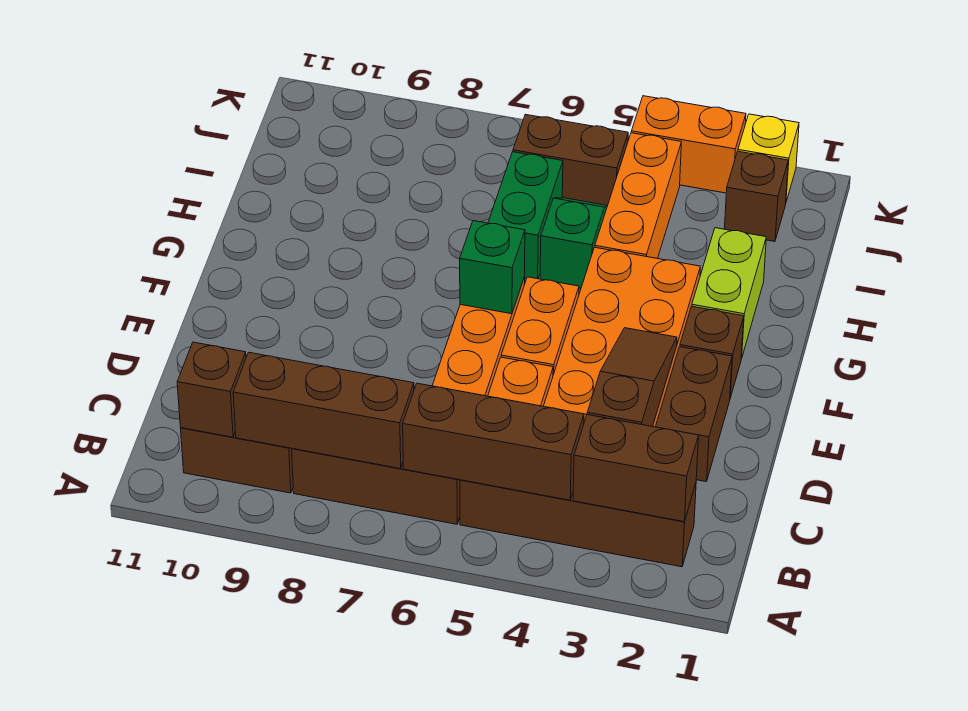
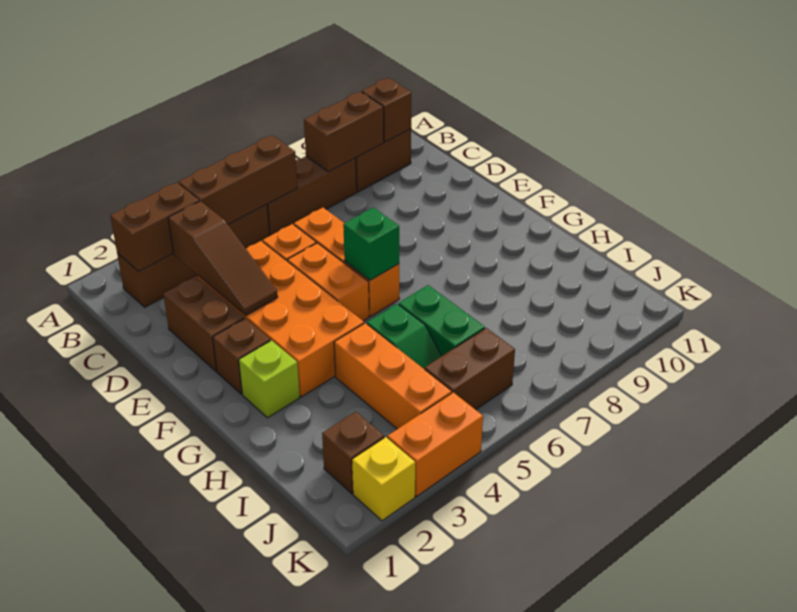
brown brick B7:B9 level 2 -> brown brick B8:B9 level 2
lime brick G2:H2 level 1 -> lime brick G2 level 1

